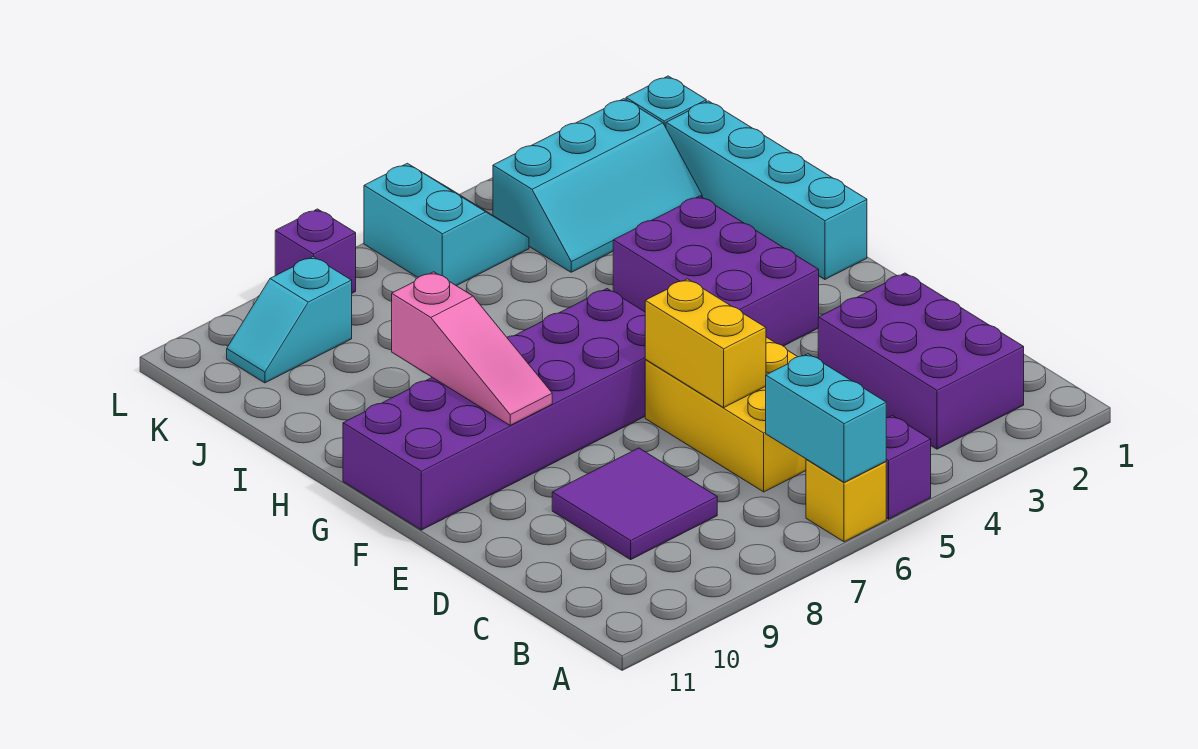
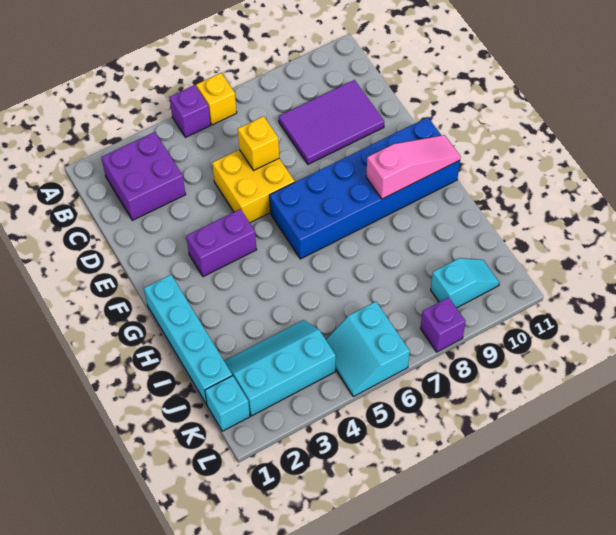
cyan brick A6:B6 level 2 -> none
purple brick B2:D3 level 1 -> purple brick B2:C3 level 1
yellow brick C5:E6 level 1 -> yellow brick D5:E6 level 1
purple tile C8:D9 level 1 -> purple tile C8:D10 level 1
yellow brick D6:E6 level 2 -> yellow brick D6 level 2
purple brick F3:H4 level 1 -> purple brick F3:F4 level 1
purple brick F6:G11 level 1 -> blue brick F6:G11 level 1
pink slope F9:H9 level 2 top H -> pink slope G9:G11 level 2 top 9

